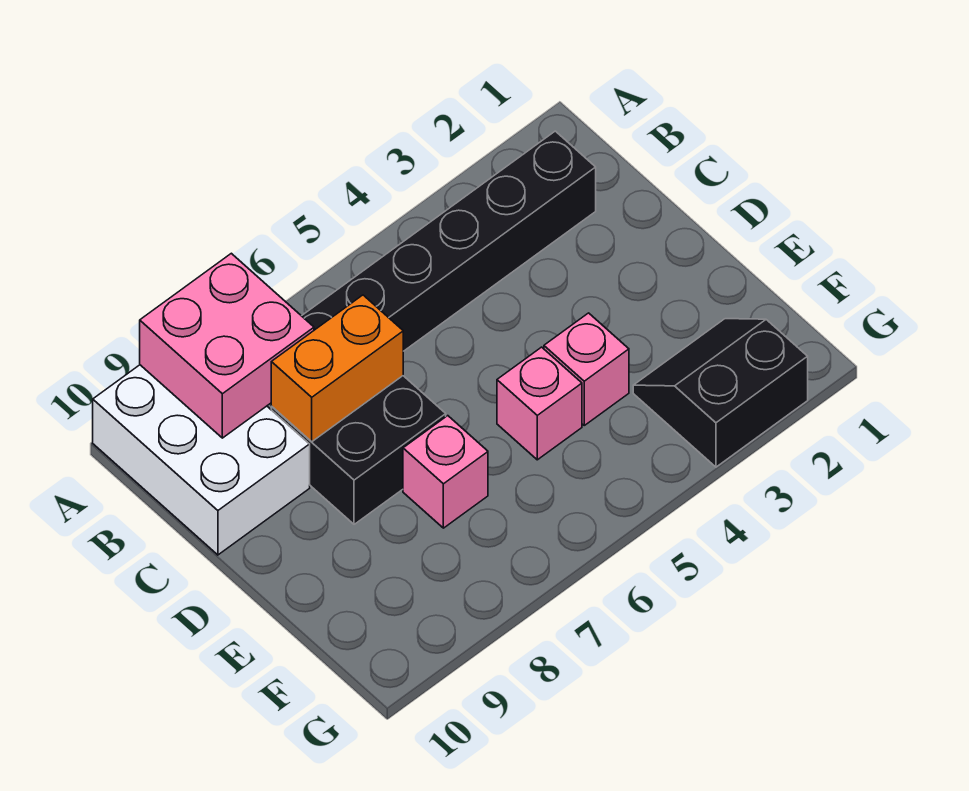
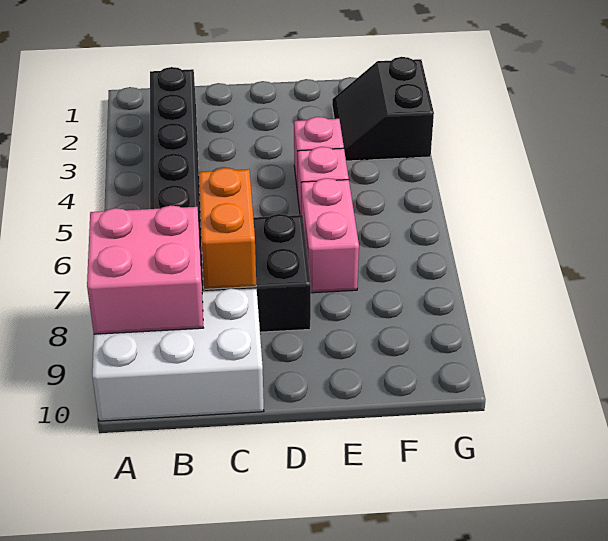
pink brick E7 level 1 -> pink brick E6:E7 level 1

